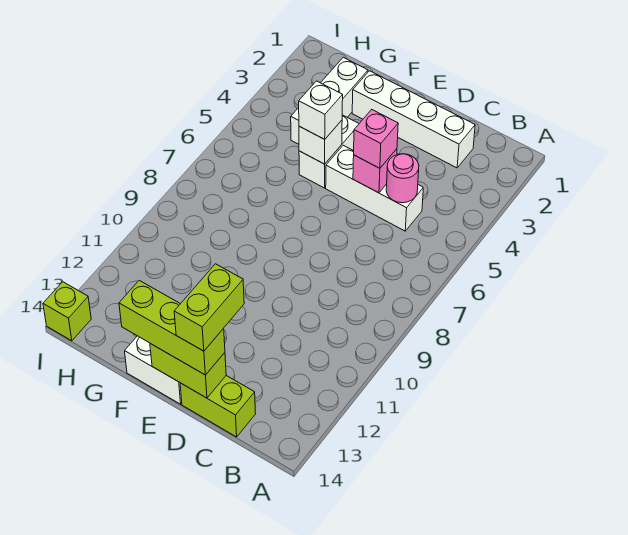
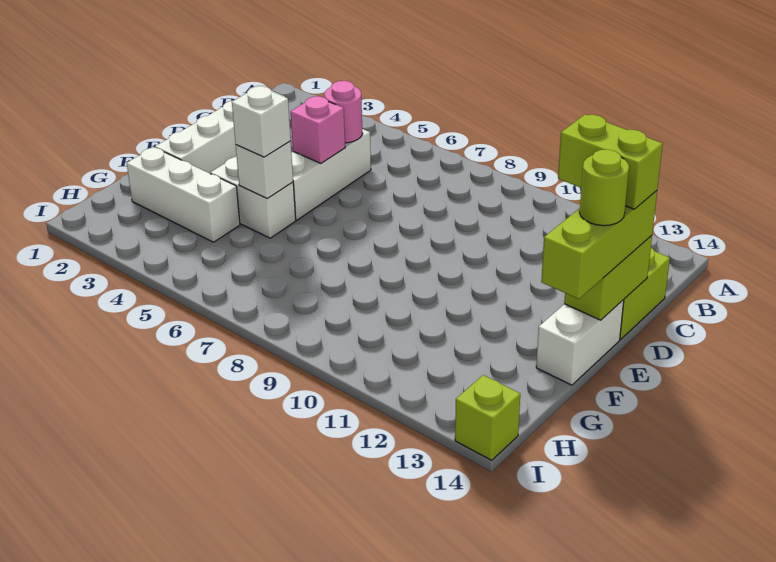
pink brick D5 level 3 -> none
none -> lime round brick E14 level 4

